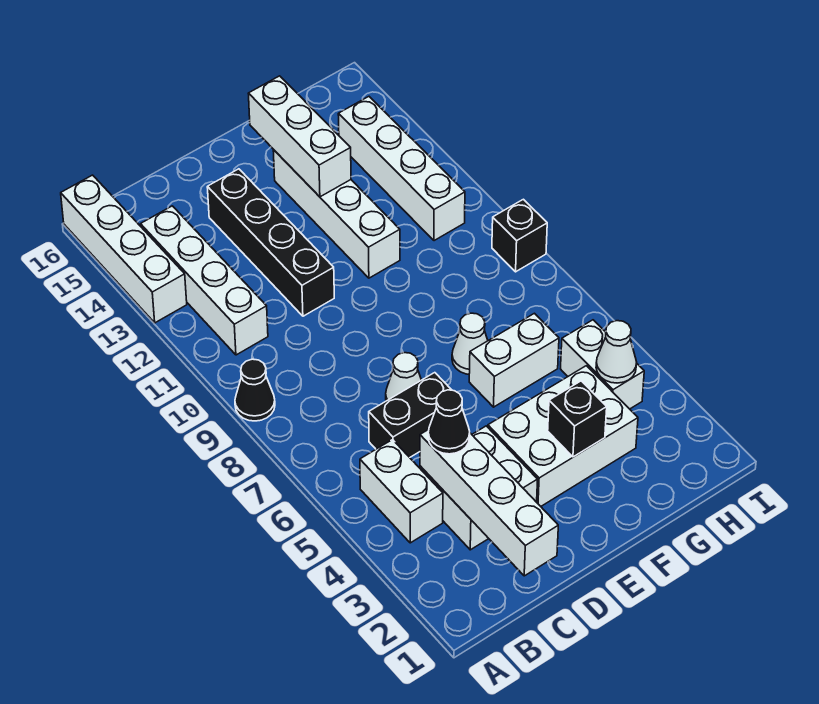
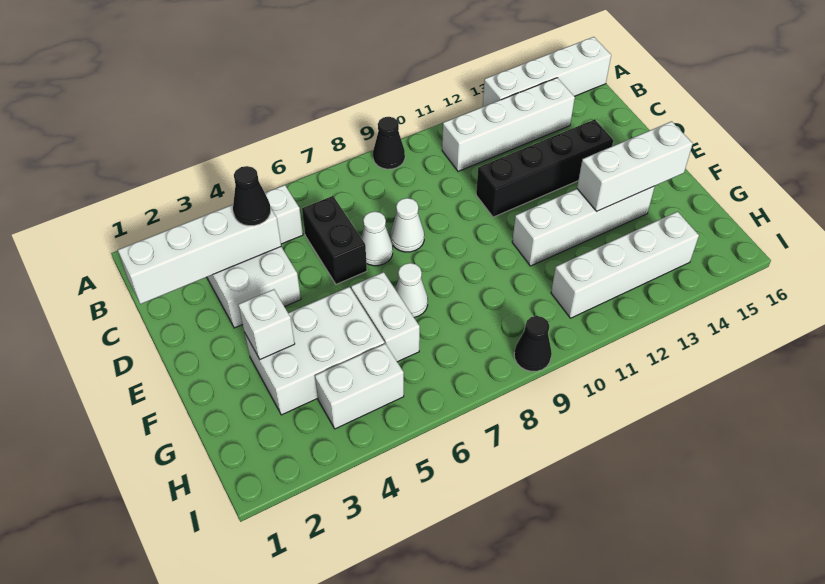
white brick E3:G4 level 1 -> white brick F3:G5 level 1
black brick F3 level 2 -> white brick F3 level 2
white cone H4 level 2 -> white cone D8 level 1
black brick I9 level 1 -> black cone I9 level 1

